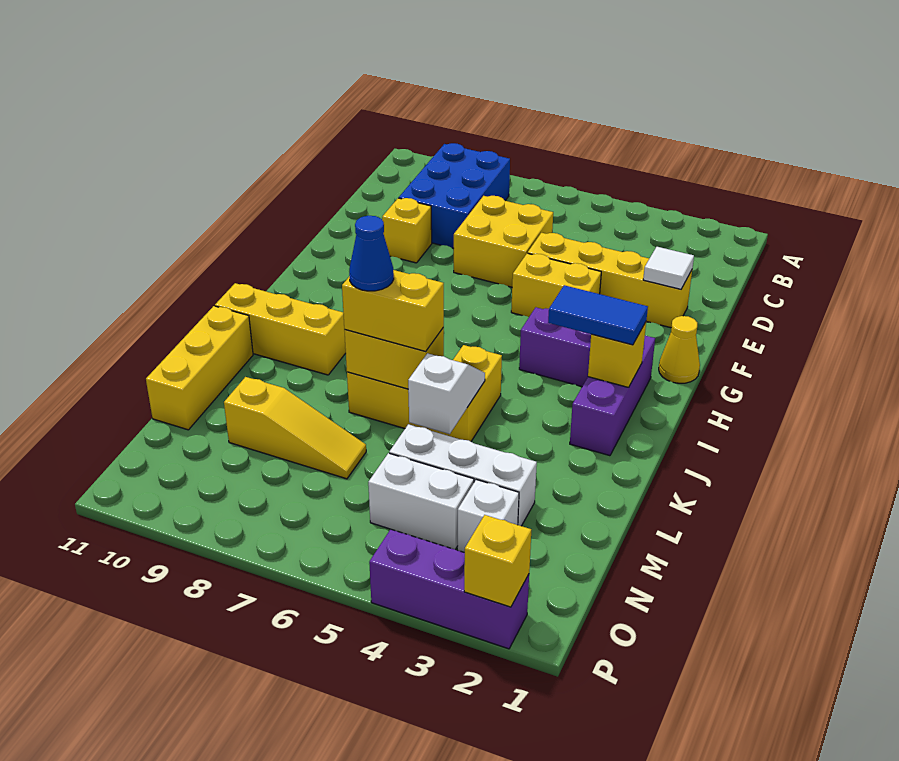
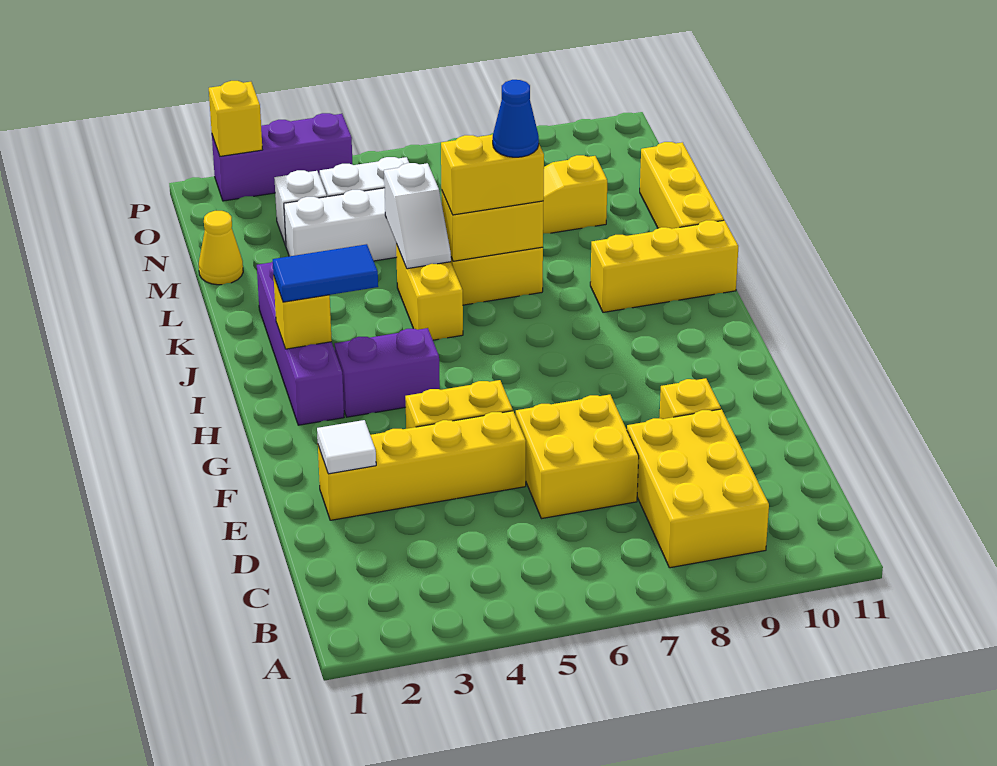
blue brick B8:D9 level 1 -> yellow brick B8:D9 level 1
yellow cone G1 level 1 -> yellow cone M1 level 1
purple brick H2:J2 level 1 -> purple brick H2:K2 level 1

